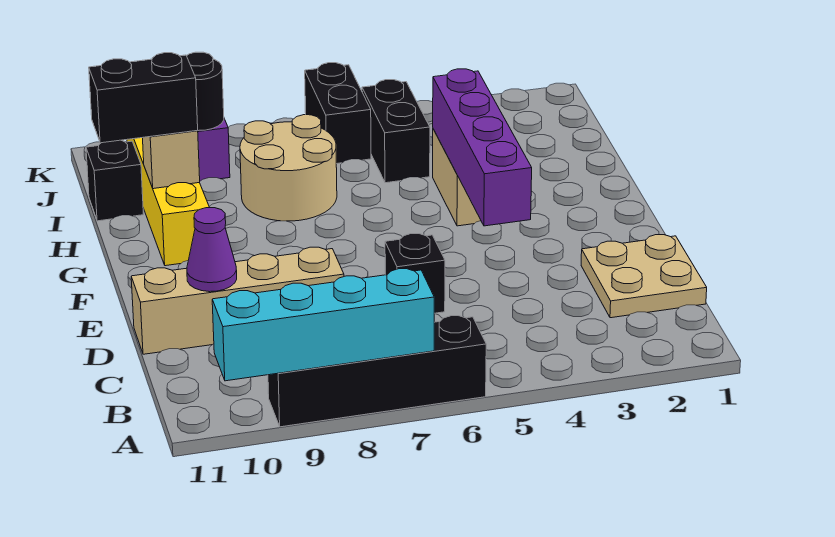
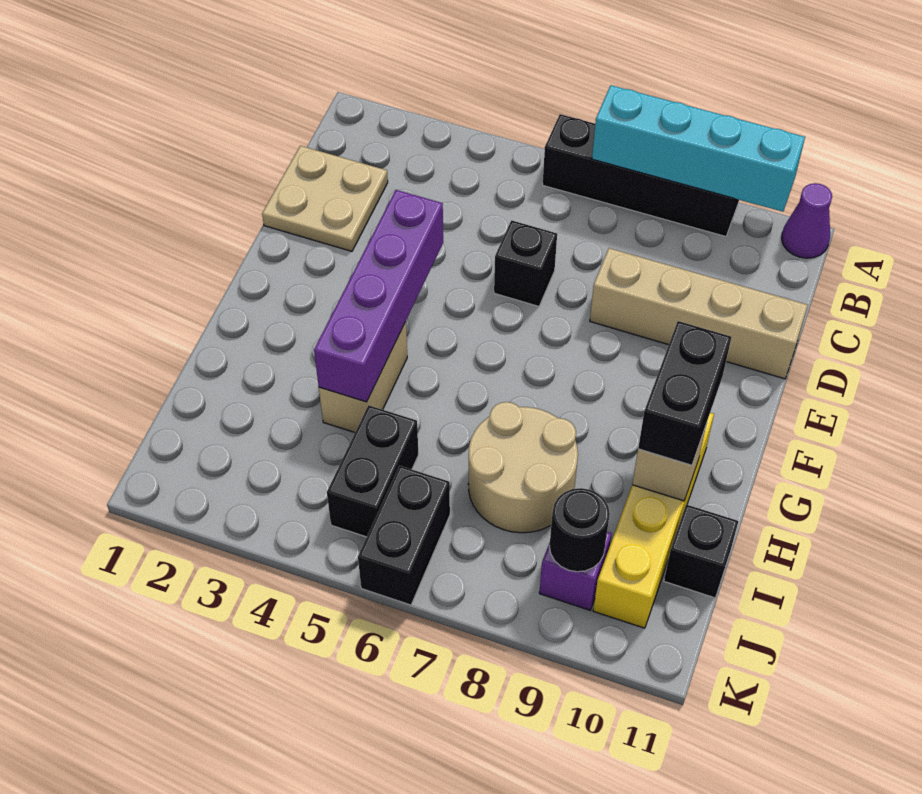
purple cone D10 level 2 -> purple cone A11 level 1
black brick H10:H11 level 3 -> black brick G10:H10 level 3

